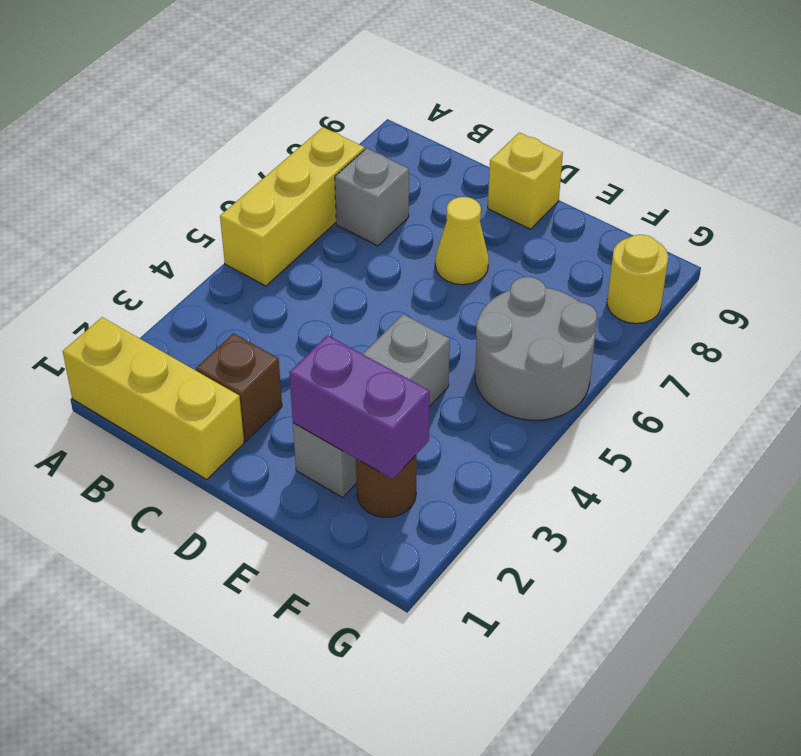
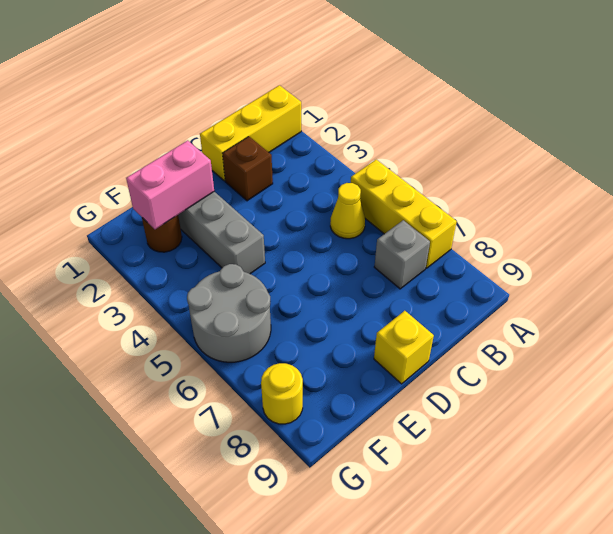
yellow cone D7 level 1 -> yellow cone B5 level 1
purple brick E2:F2 level 2 -> pink brick E2:F2 level 2

